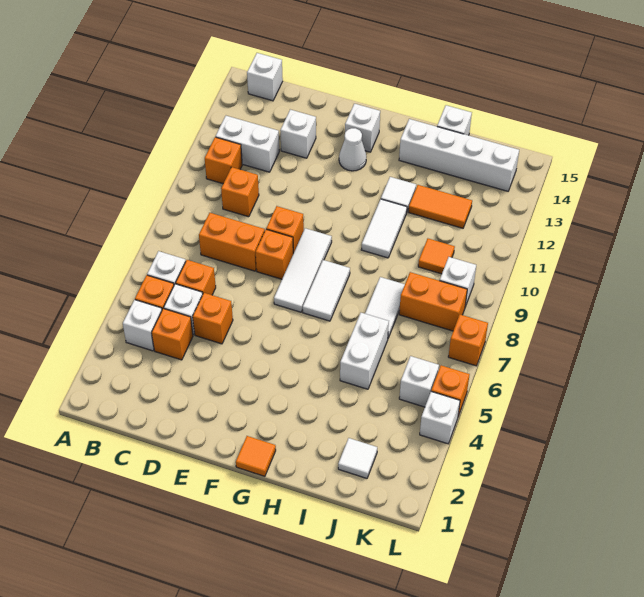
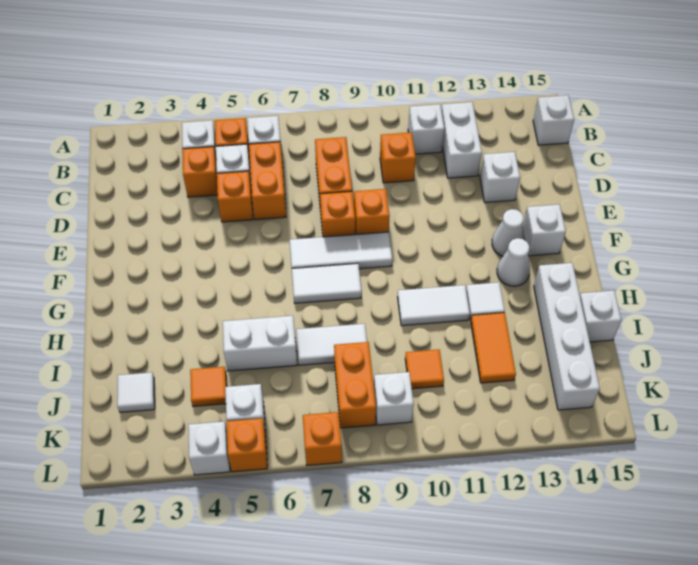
orange brick B11 level 1 -> white brick B11 level 1
orange brick C6 level 1 -> orange brick C6:D6 level 1
orange tile G1 level 1 -> orange tile J4 level 1
none -> white cone G13 level 1

